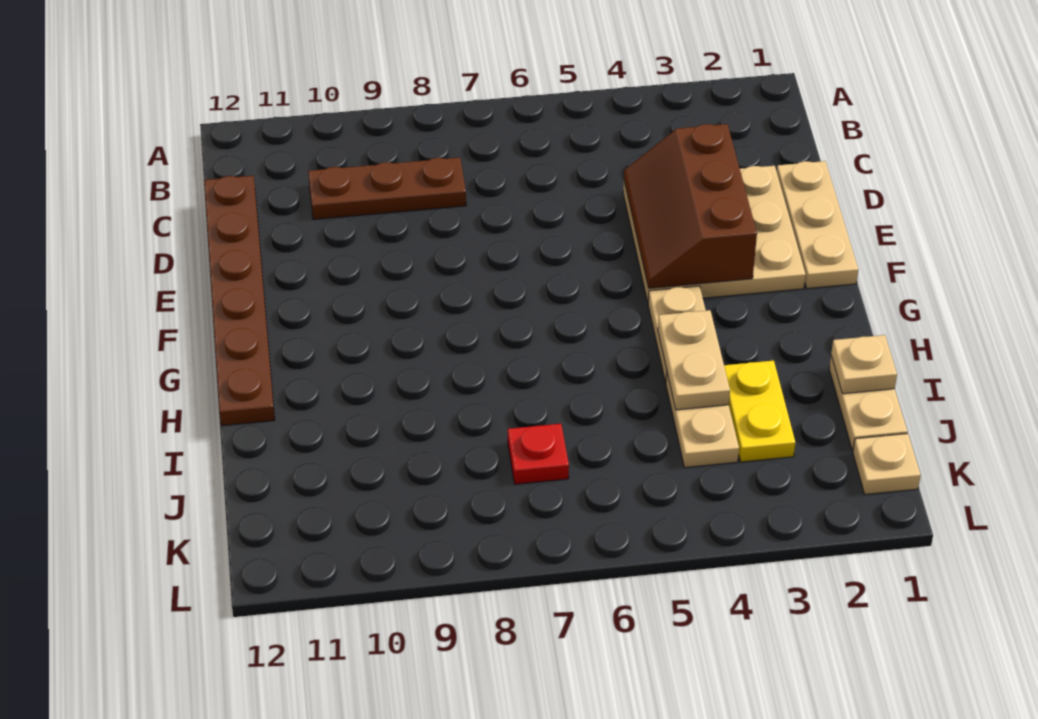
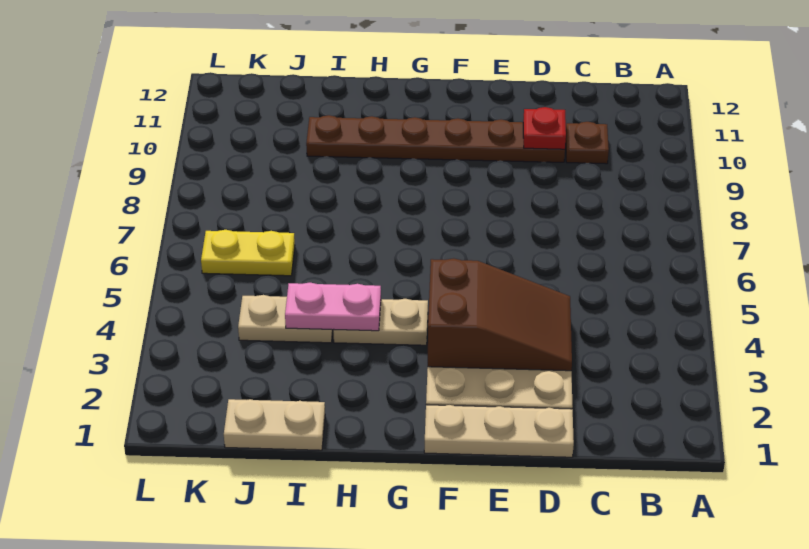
brown plate C8:C10 level 1 -> brown plate C10 level 1
brown plate C12:H12 level 1 -> brown plate D10:I10 level 1
brown slope D3:F4 level 2 top 3 -> brown slope D3:F4 level 2 top F
tan plate H4:I4 level 2 -> pink plate H4:I4 level 2
tan plate I1 level 2 -> none
yellow plate I3:J3 level 1 -> yellow plate J6:K6 level 1
red plate J7 level 1 -> red plate D10 level 2
tan plate K1 level 1 -> none

